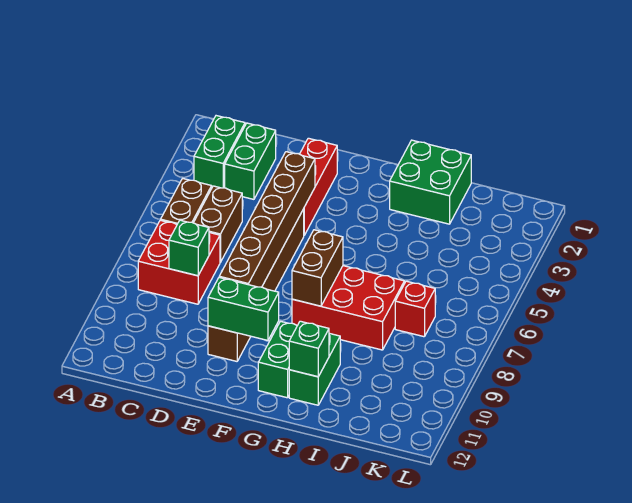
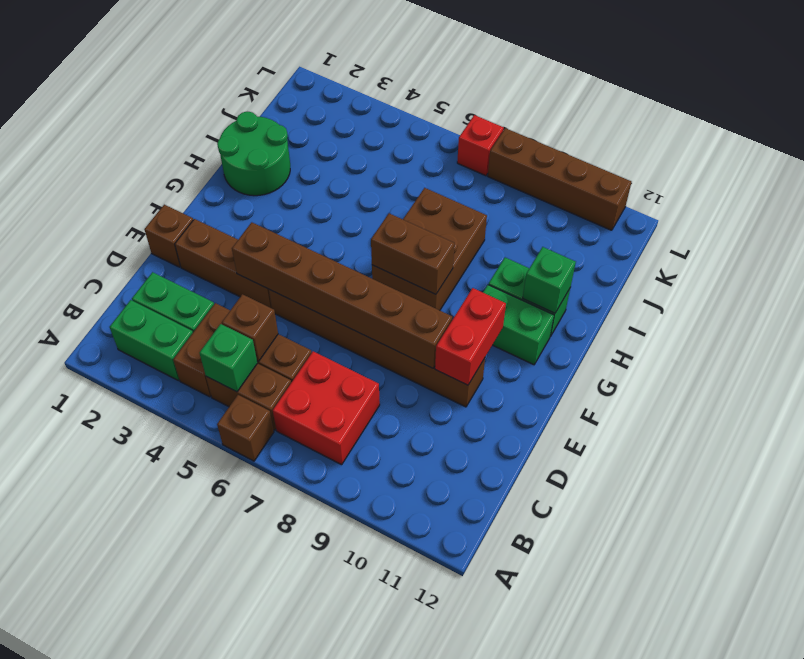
none -> brown brick A6 level 1
none -> brown brick B4:C4 level 1
none -> brown brick C5 level 2
green brick C8 level 2 -> green brick B5 level 2
none -> brown brick E1 level 1
red brick E2:E4 level 1 -> brown brick E2:E4 level 1
green brick E10:F10 level 2 -> red brick E10:F10 level 2
red brick G7:I8 level 1 -> brown brick G7:I8 level 1
green brick H1:I2 level 1 -> green round brick H1:I2 level 1
red brick J7 level 1 -> red brick L7 level 1
none -> brown brick L8:L11 level 1

